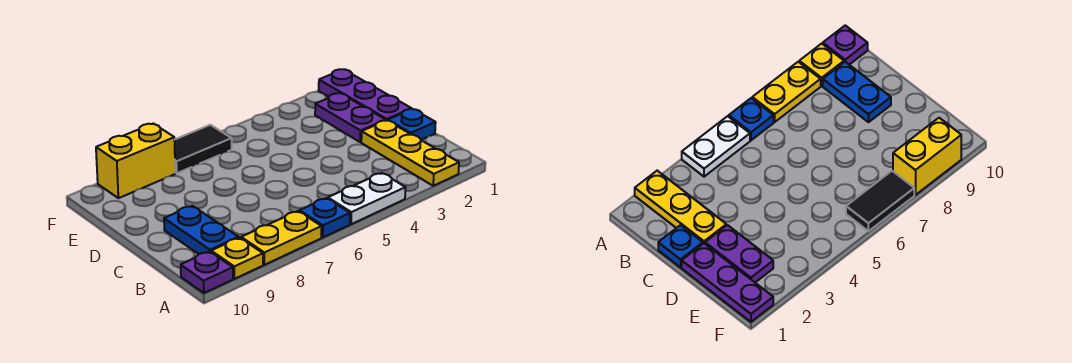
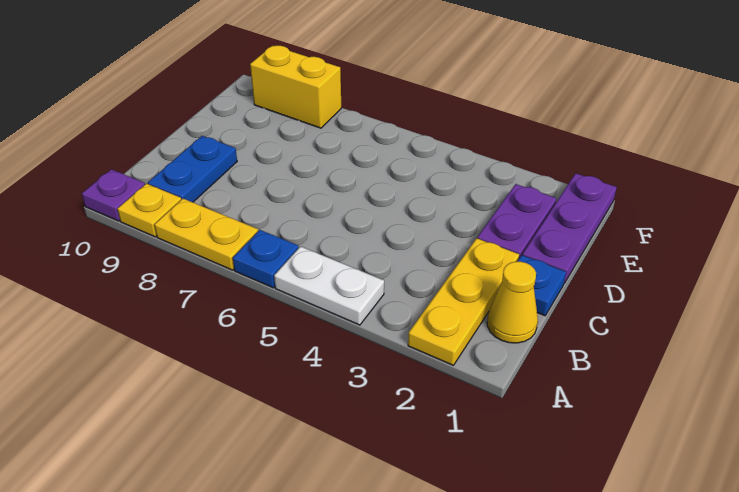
none -> yellow cone B1 level 1
black tile F6:F7 level 1 -> none

